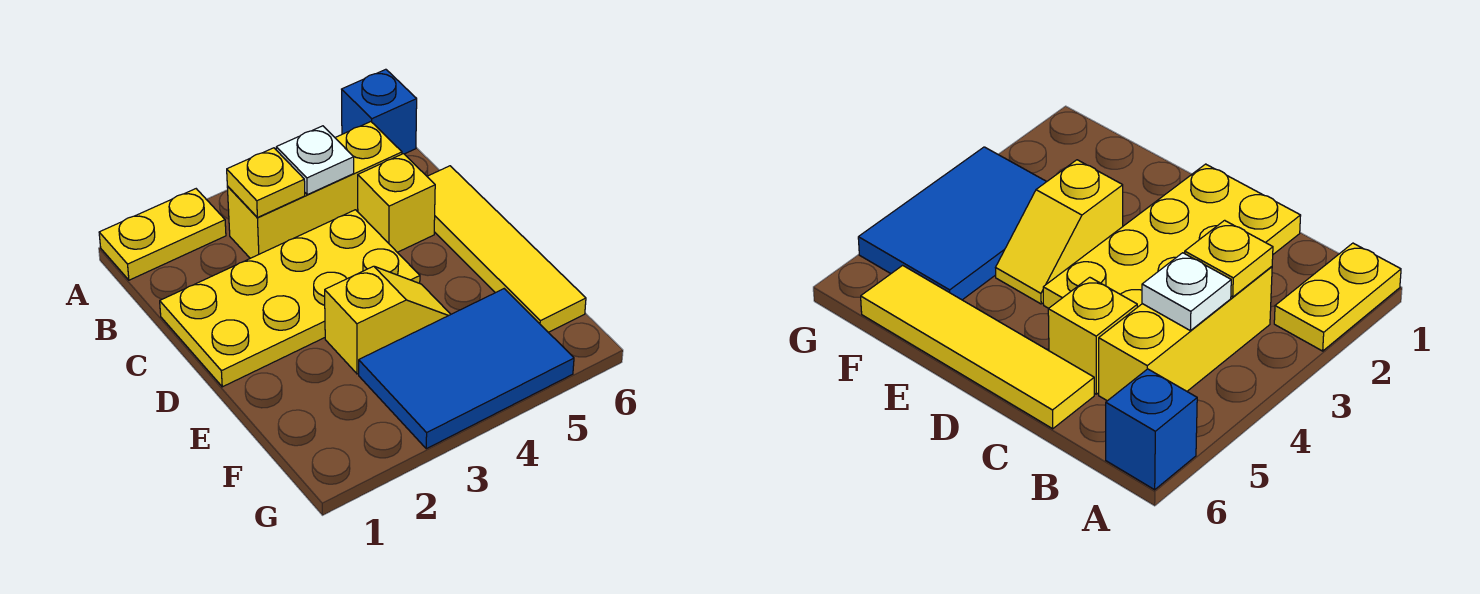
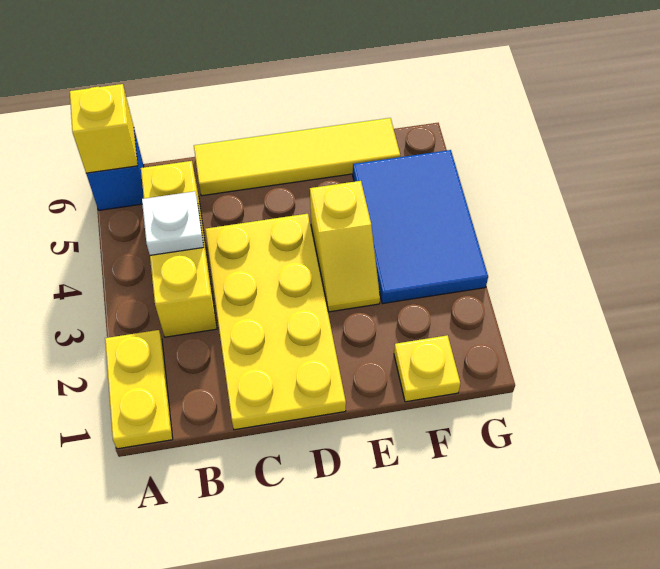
yellow plate B3 level 2 -> yellow plate F1 level 1
yellow brick C5 level 1 -> yellow brick A6 level 2
yellow slope E3:E4 level 1 top 3 -> yellow slope E3:E4 level 1 top 4

